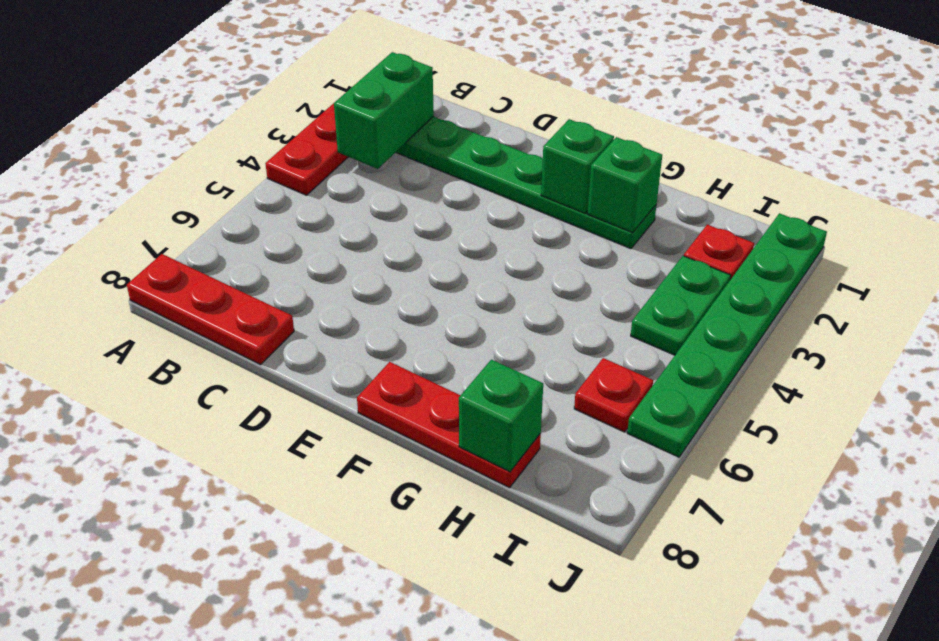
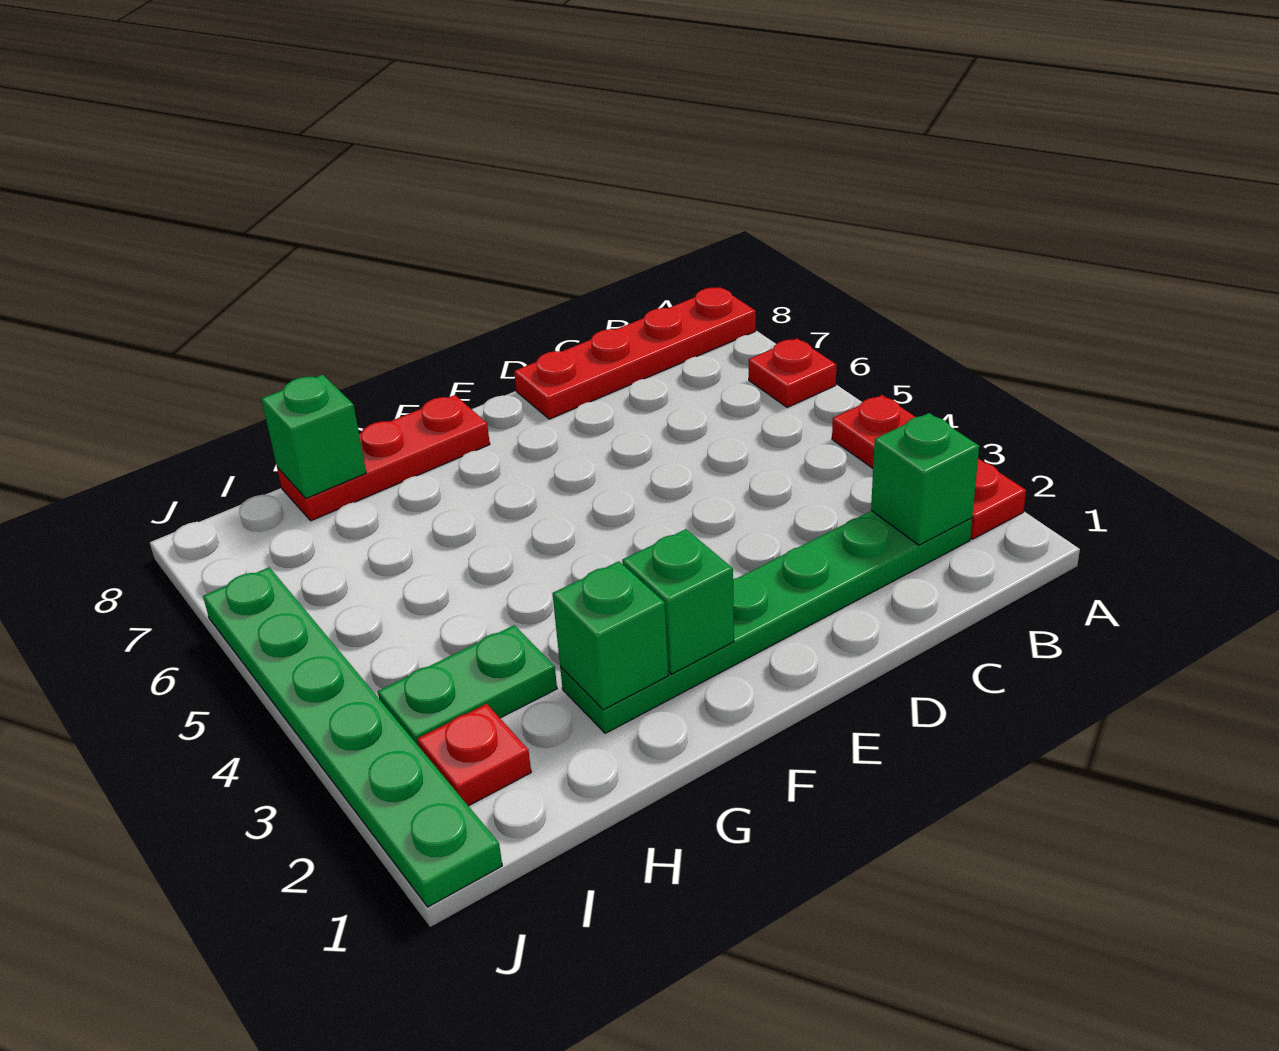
red plate A8:C8 level 1 -> red plate A8:D8 level 1
green brick B2:B3 level 2 -> green brick B2 level 2
green plate I3:I4 level 1 -> green plate H3:I3 level 1
red plate I6 level 1 -> red plate A6 level 1

